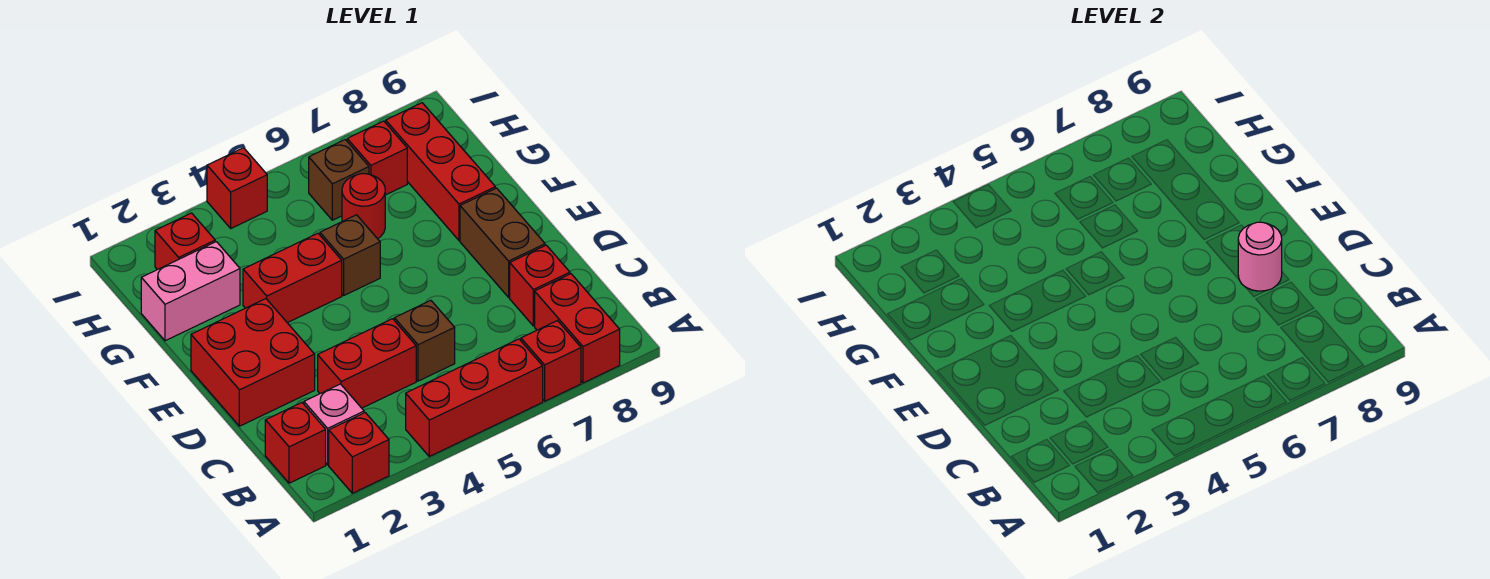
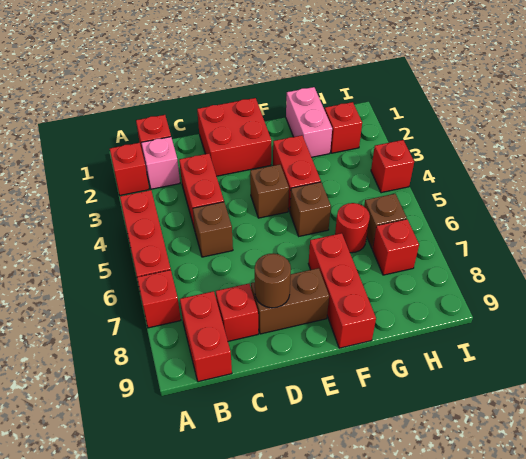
red brick A8:B8 level 1 -> red brick B8:B9 level 1
pink round brick D8 level 2 -> brown round brick D8 level 2
none -> brown brick E4 level 1
red brick F8:H8 level 1 -> red brick F7:F9 level 1

